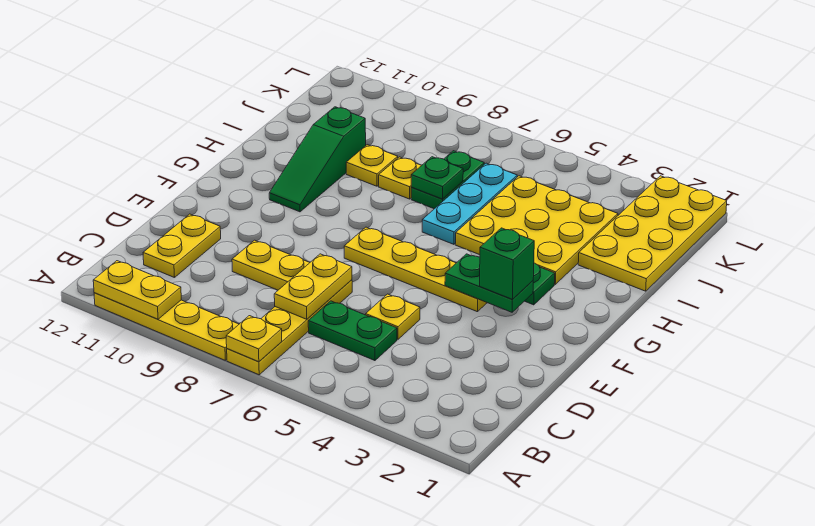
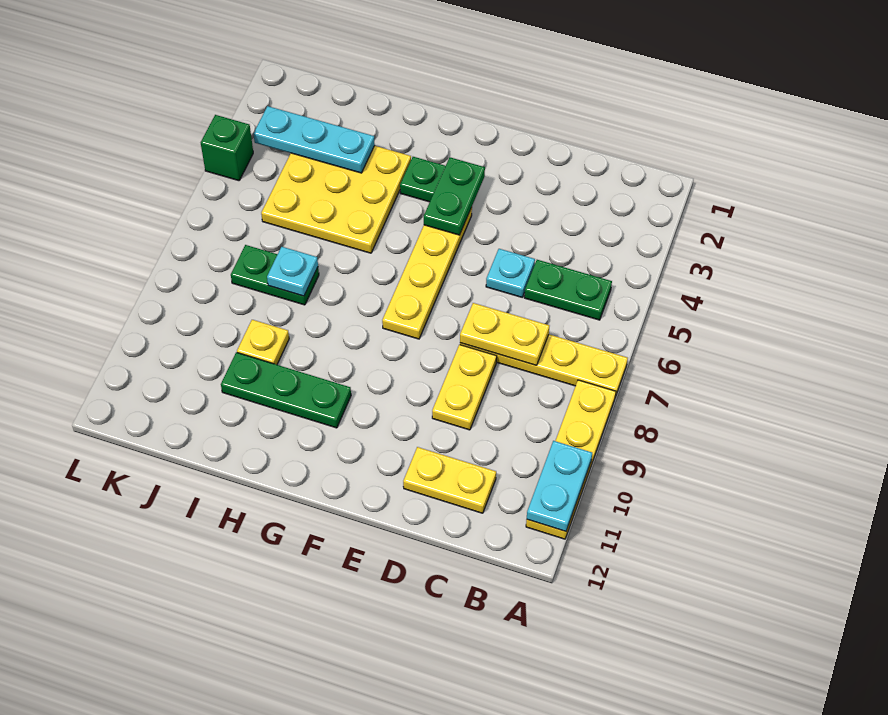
yellow plate A7 level 2 -> none
yellow plate A10:A11 level 2 -> cyan plate A10:A11 level 2
green plate C5:C6 level 1 -> green plate B5:C5 level 1
yellow plate D5 level 1 -> cyan plate D5 level 1
green brick F3 level 3 -> green brick L4 level 1
green slope G10:I10 level 1 top I -> green plate G10:I10 level 1
cyan plate H6:J6 level 1 -> cyan plate I3:K3 level 2
yellow plate I1:L2 level 1 -> none
green plate I7 level 2 -> cyan plate I7 level 2
yellow plate I8 level 1 -> none

